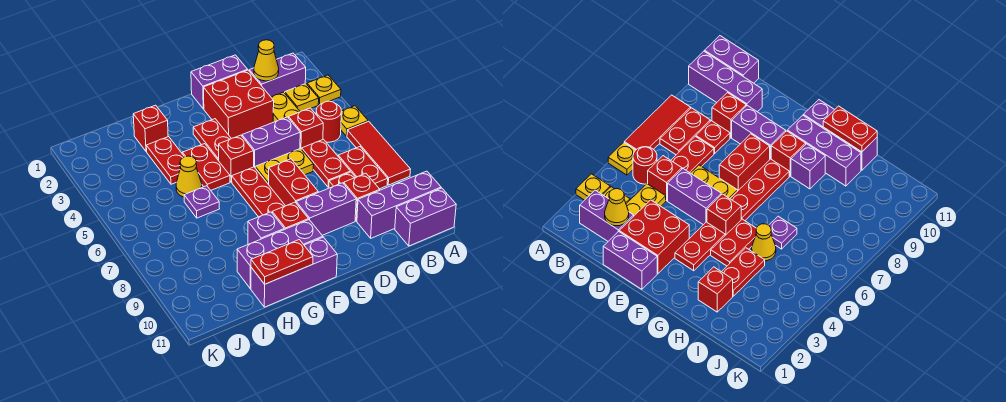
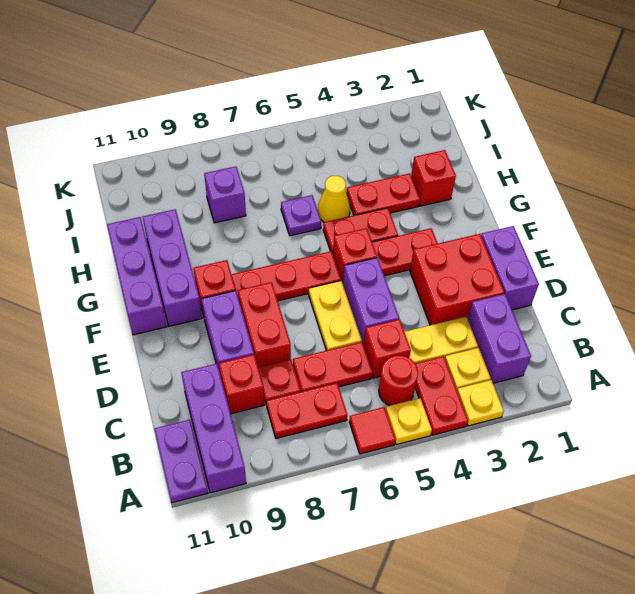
red tile A6:A8 level 1 -> red tile A6 level 1
purple brick A11:B11 level 1 -> purple plate A11:B11 level 1
yellow cone C2 level 2 -> none
red brick E7:E8 level 1 -> red brick D8:E8 level 1
purple brick G9 level 1 -> purple brick I8 level 1
red plate G11:H11 level 2 -> red plate A4:B4 level 1

